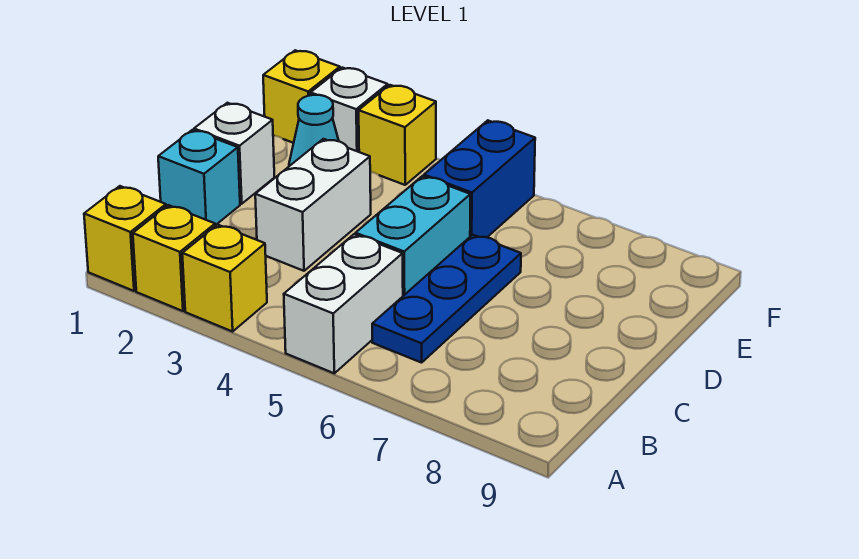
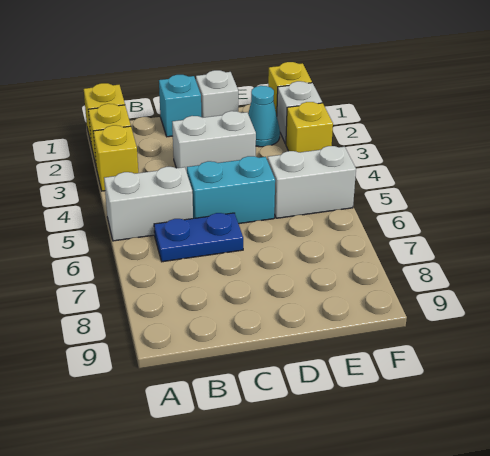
blue plate B6:D6 level 1 -> blue plate B6:C6 level 1
blue brick E5:F5 level 1 -> white brick E5:F5 level 1

